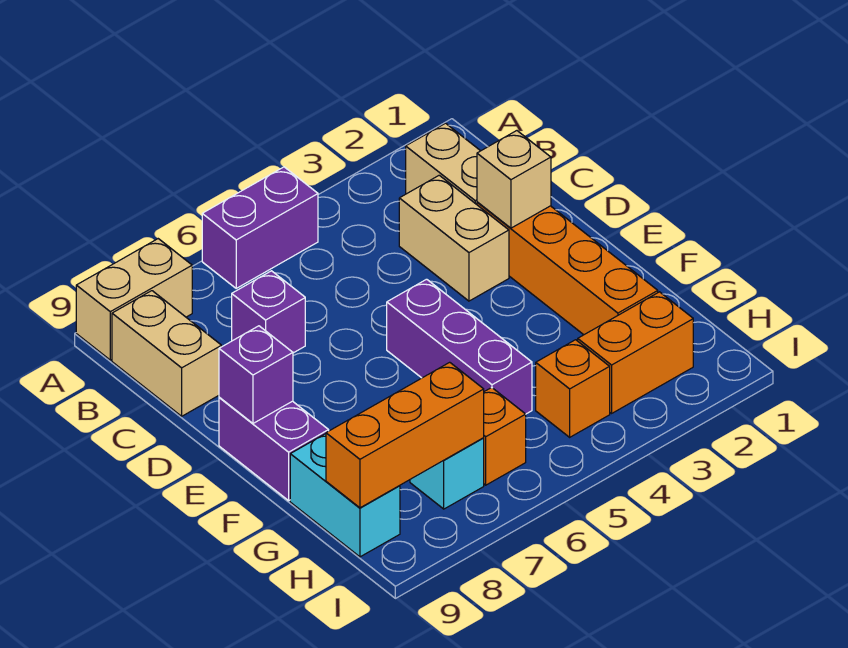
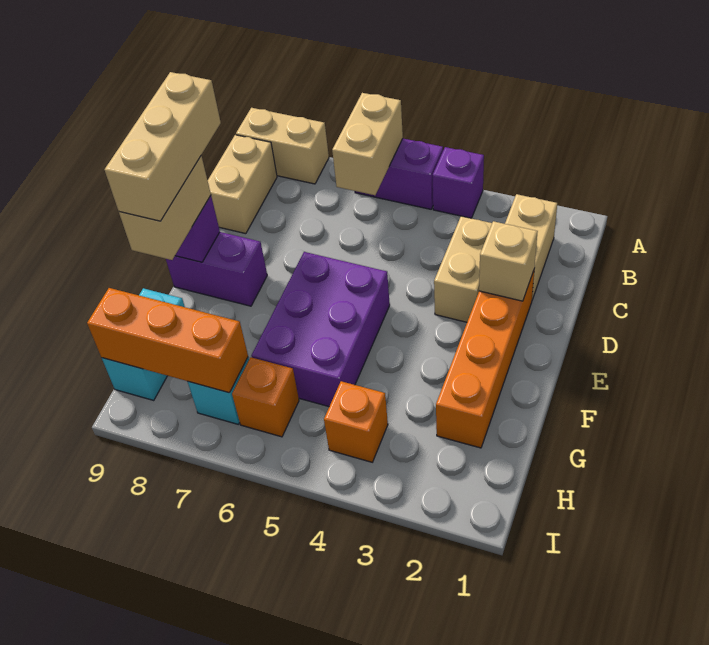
none -> tan brick A6:B6 level 2
purple brick C7 level 1 -> purple brick A4 level 1
none -> tan brick D9:F9 level 4
purple brick E5:G5 level 1 -> purple brick E5:G6 level 1
purple brick E9:F9 level 1 -> purple brick E8:E9 level 1
none -> tan brick E9:F9 level 3
orange brick H2:H3 level 1 -> none

